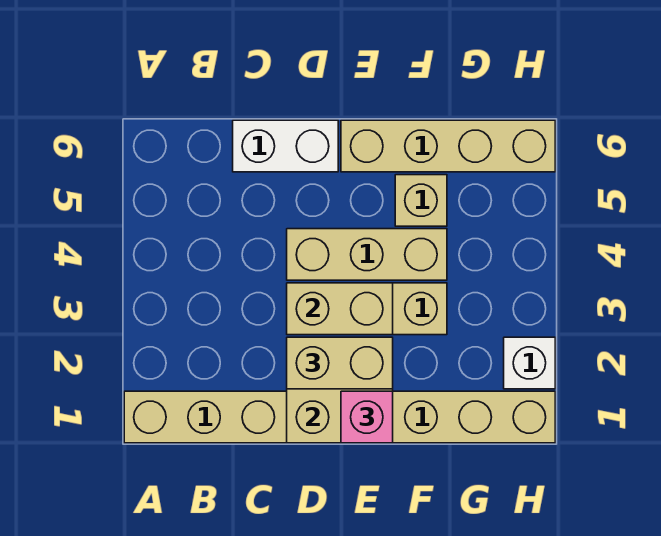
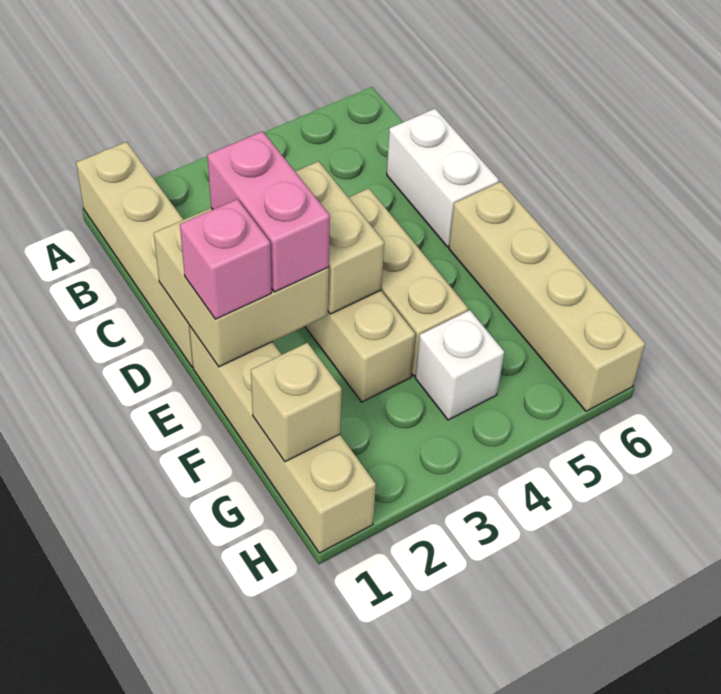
tan brick D2:E2 level 3 -> pink brick D2:E2 level 3
tan brick F5 level 1 -> tan brick G1 level 2
white brick H2 level 1 -> white brick G4 level 1

